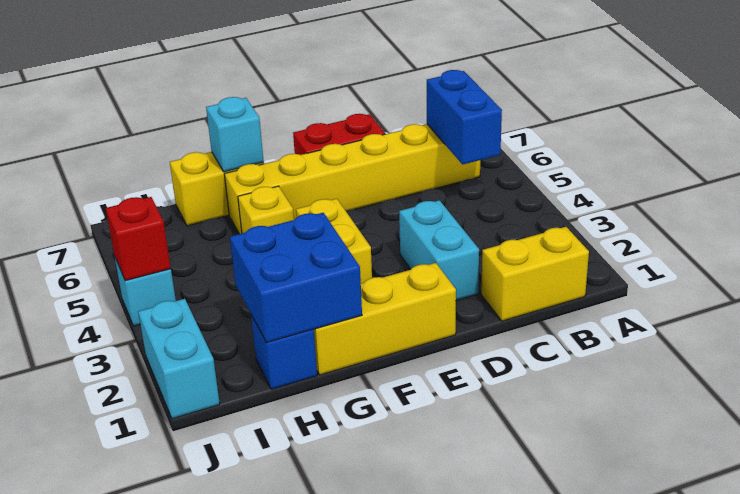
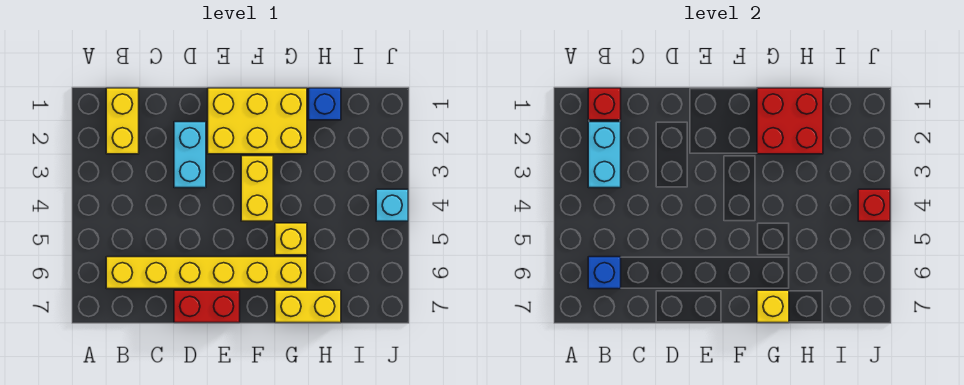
yellow brick B1:C1 level 1 -> yellow brick B1:B2 level 1
none -> red brick B1 level 2
blue brick B5:B6 level 2 -> blue brick B6 level 2
yellow brick E1:G1 level 1 -> yellow brick E1:G2 level 1
blue brick G1:H2 level 2 -> red brick G1:H2 level 2
cyan brick G7 level 2 -> yellow brick G7 level 2
cyan brick J1:J2 level 1 -> cyan brick B2:B3 level 2

